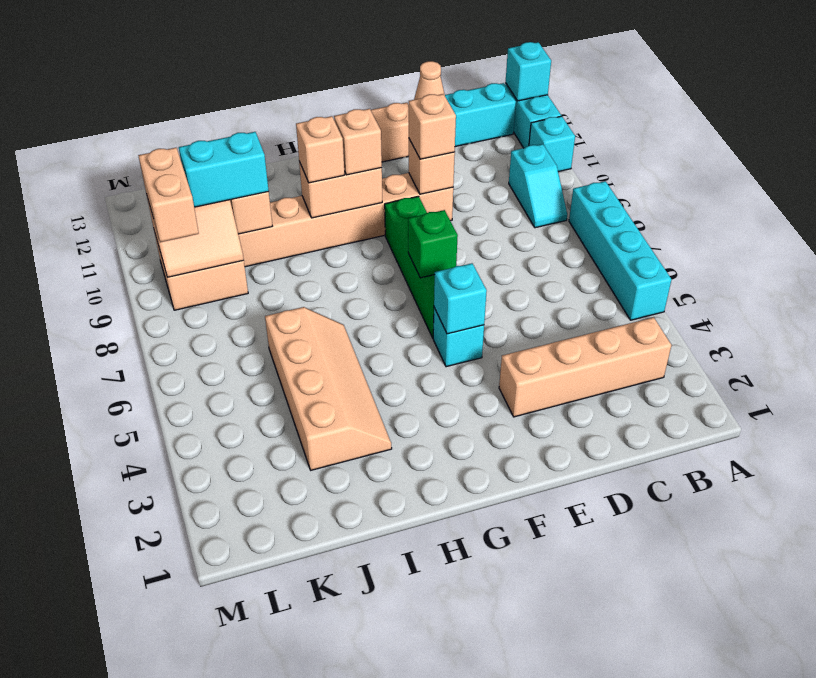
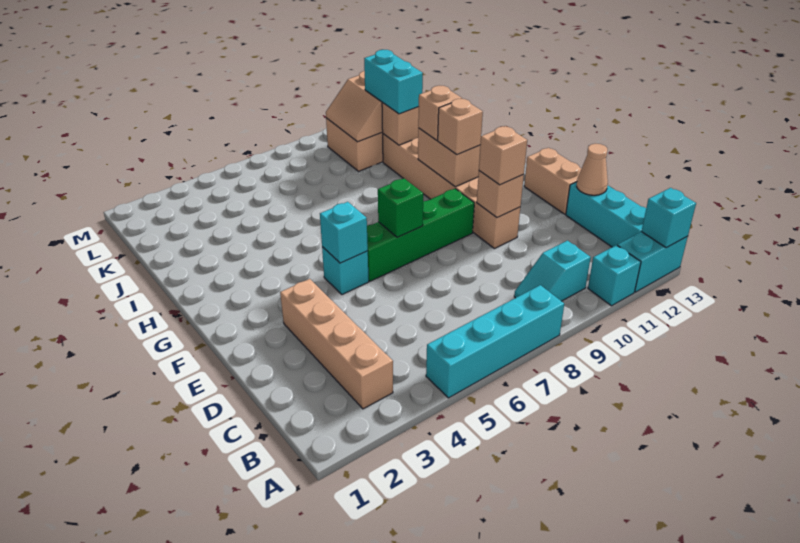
tan slope I3:J6 level 1 top J -> none
tan brick L9:L10 level 3 -> none

